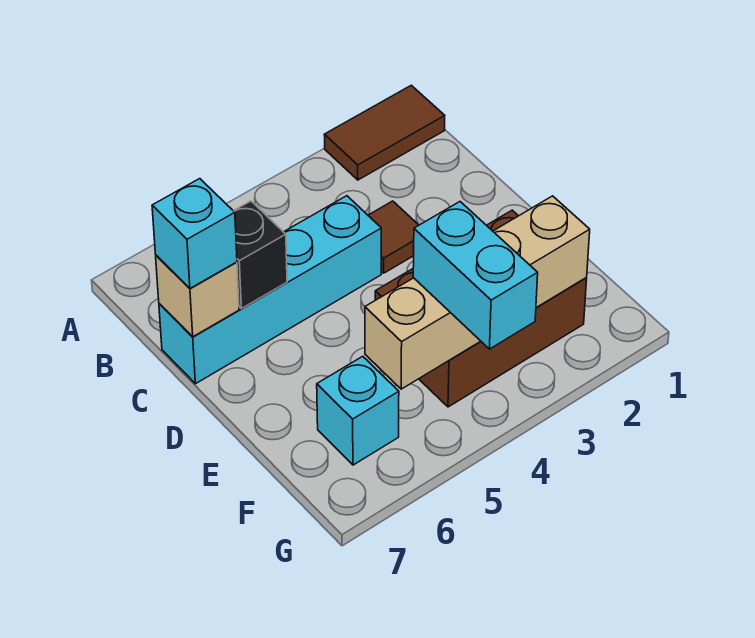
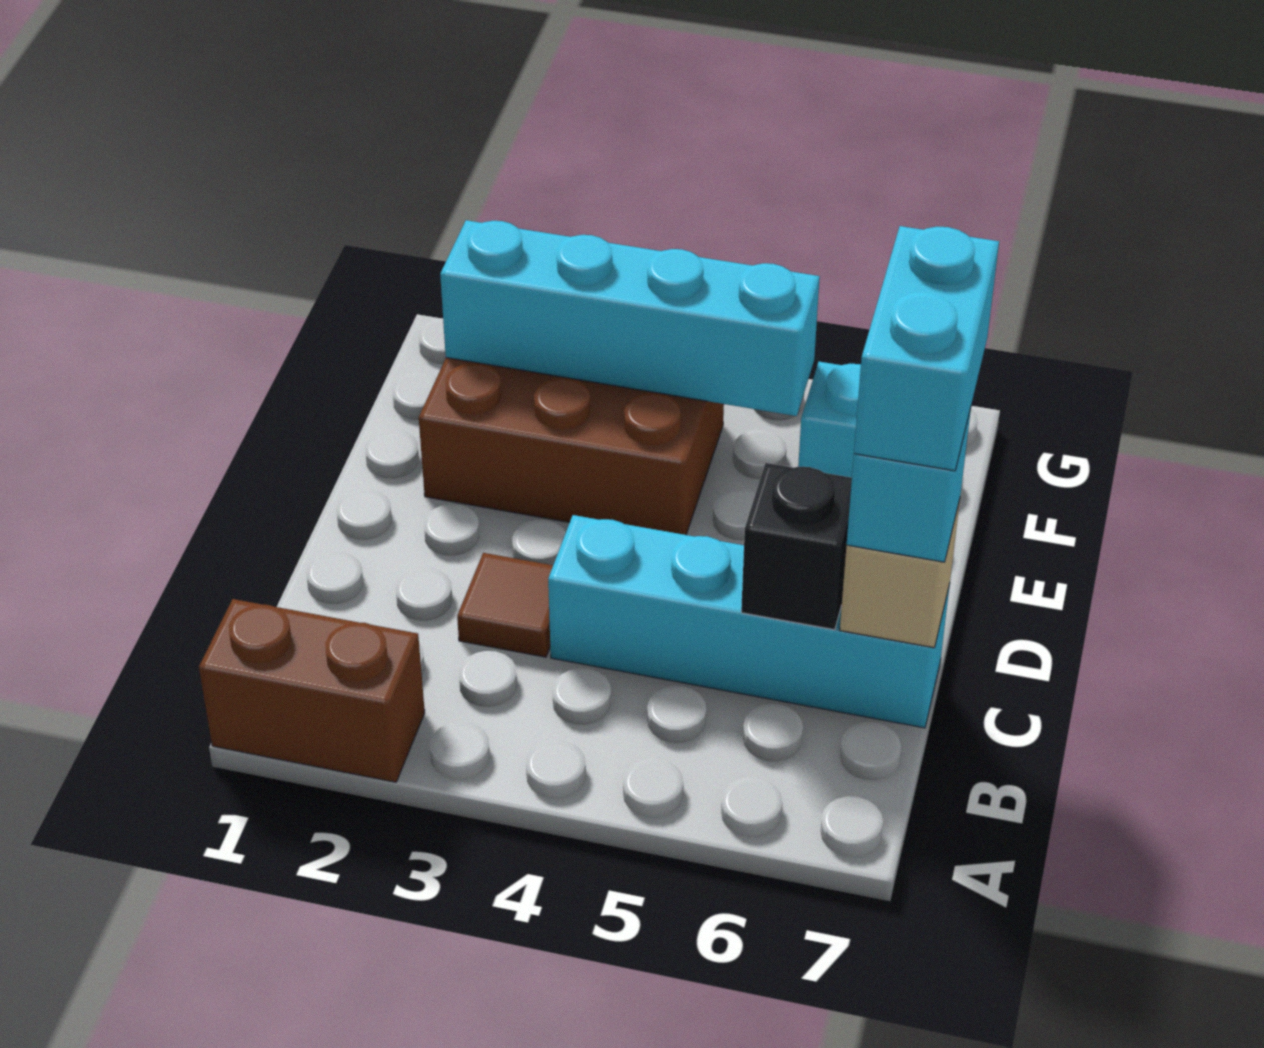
brown tile A1:A2 level 1 -> brown brick A1:A2 level 1
tan brick F2:F5 level 2 -> cyan brick F2:F5 level 2
cyan brick F4:G4 level 3 -> cyan brick C7:D7 level 4

